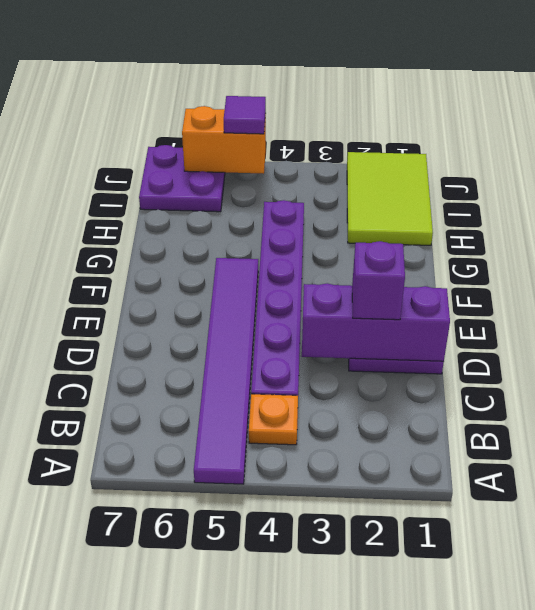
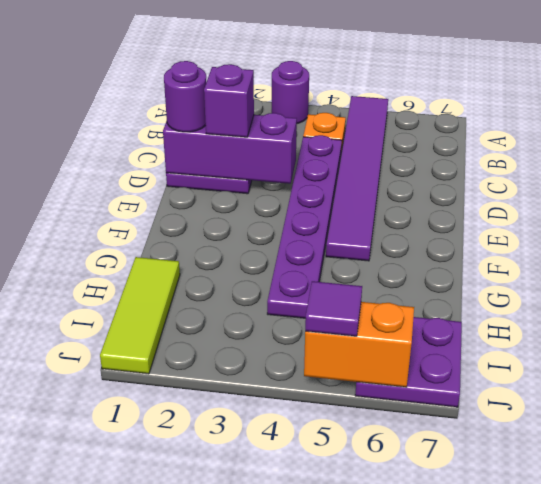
none -> purple round brick A3 level 1
none -> purple round brick D1 level 3
lime tile H1:J2 level 1 -> lime tile H1:J1 level 1

